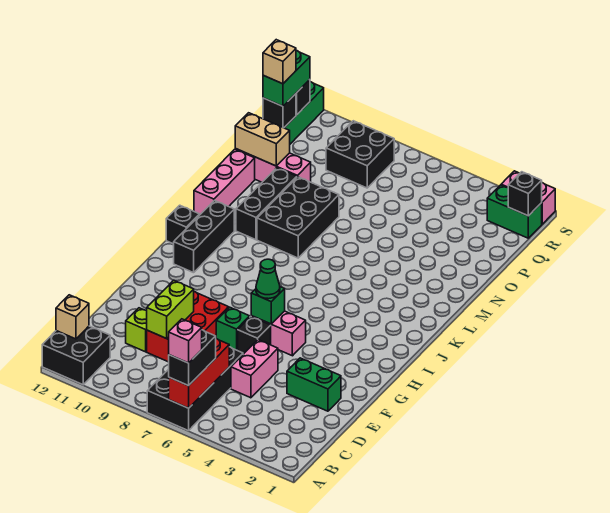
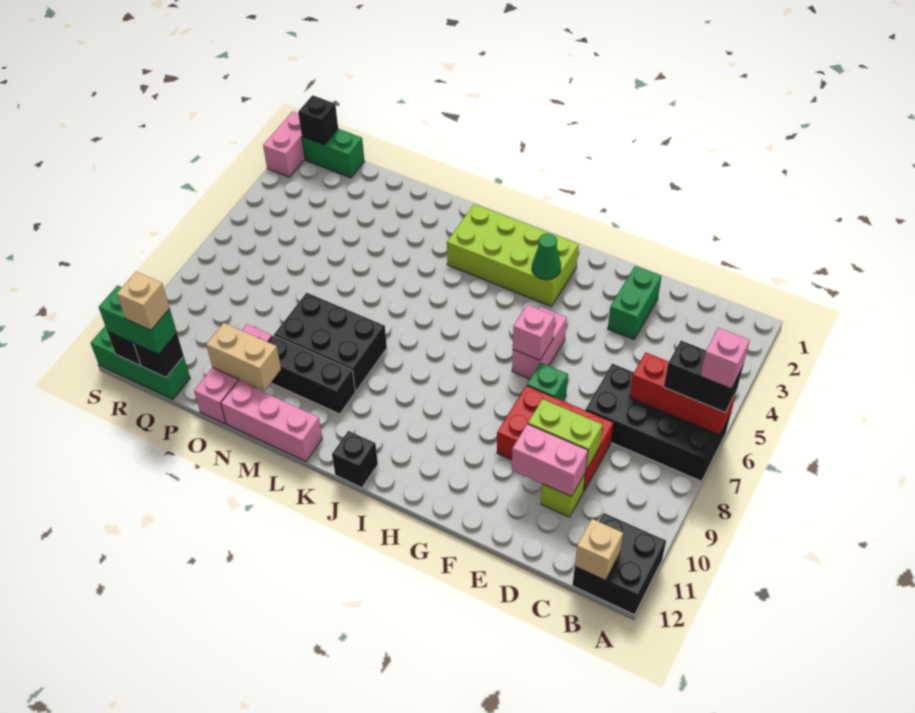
pink brick D5:E5 level 1 -> pink brick D10:E10 level 2
black brick F6 level 1 -> none
green brick G6 level 2 -> pink brick G6 level 2
green cone G6 level 3 -> green cone H3 level 2
none -> lime brick H2:K3 level 1
black brick I11:K11 level 1 -> none
tan brick O11:O12 level 2 -> tan brick N11:O11 level 2
black brick Q8:R9 level 1 -> none
green brick R1:R2 level 1 -> green brick Q1:R1 level 1

